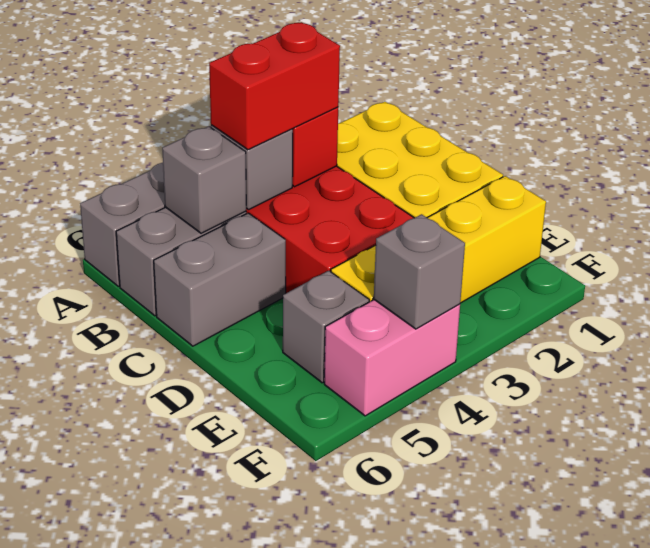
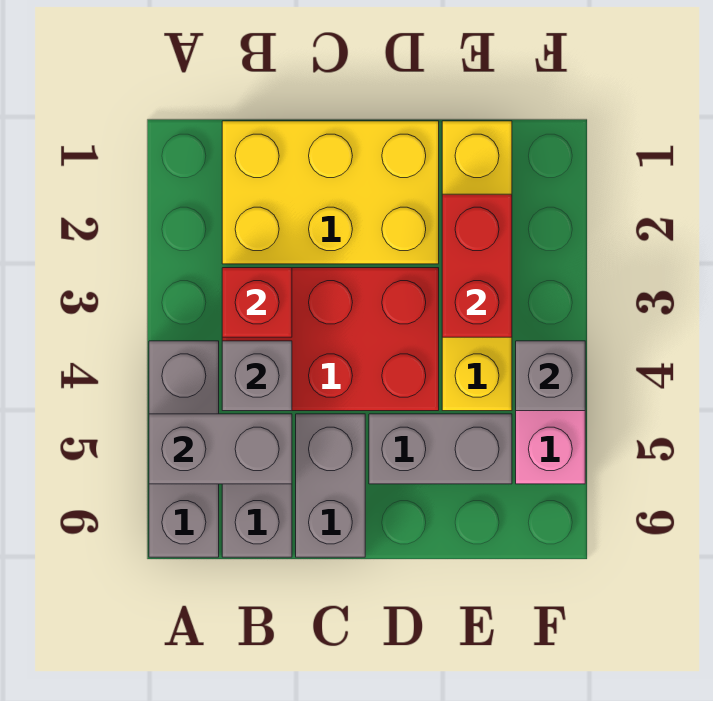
red brick B3:B4 level 3 -> red brick E2:E3 level 2
grey brick B5 level 2 -> grey brick A5:B5 level 2
grey brick E5 level 1 -> grey brick D5:E5 level 1

